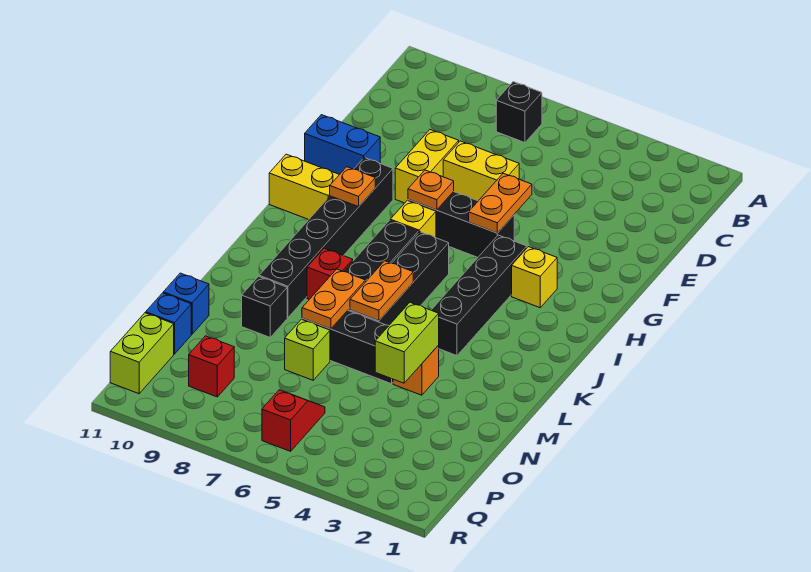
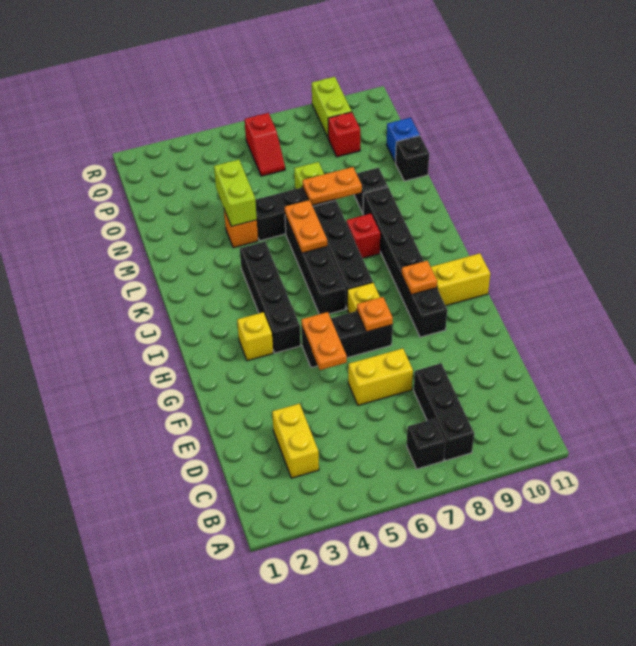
none -> black brick B8:D8 level 1
yellow brick E8:F8 level 1 -> yellow brick C3:D3 level 1
blue brick F10:F11 level 1 -> none
orange plate L7:M7 level 2 -> orange plate M7:M8 level 2
blue brick N11 level 1 -> black brick N11 level 1
lime brick P11:Q11 level 1 -> lime brick Q9:R9 level 1

